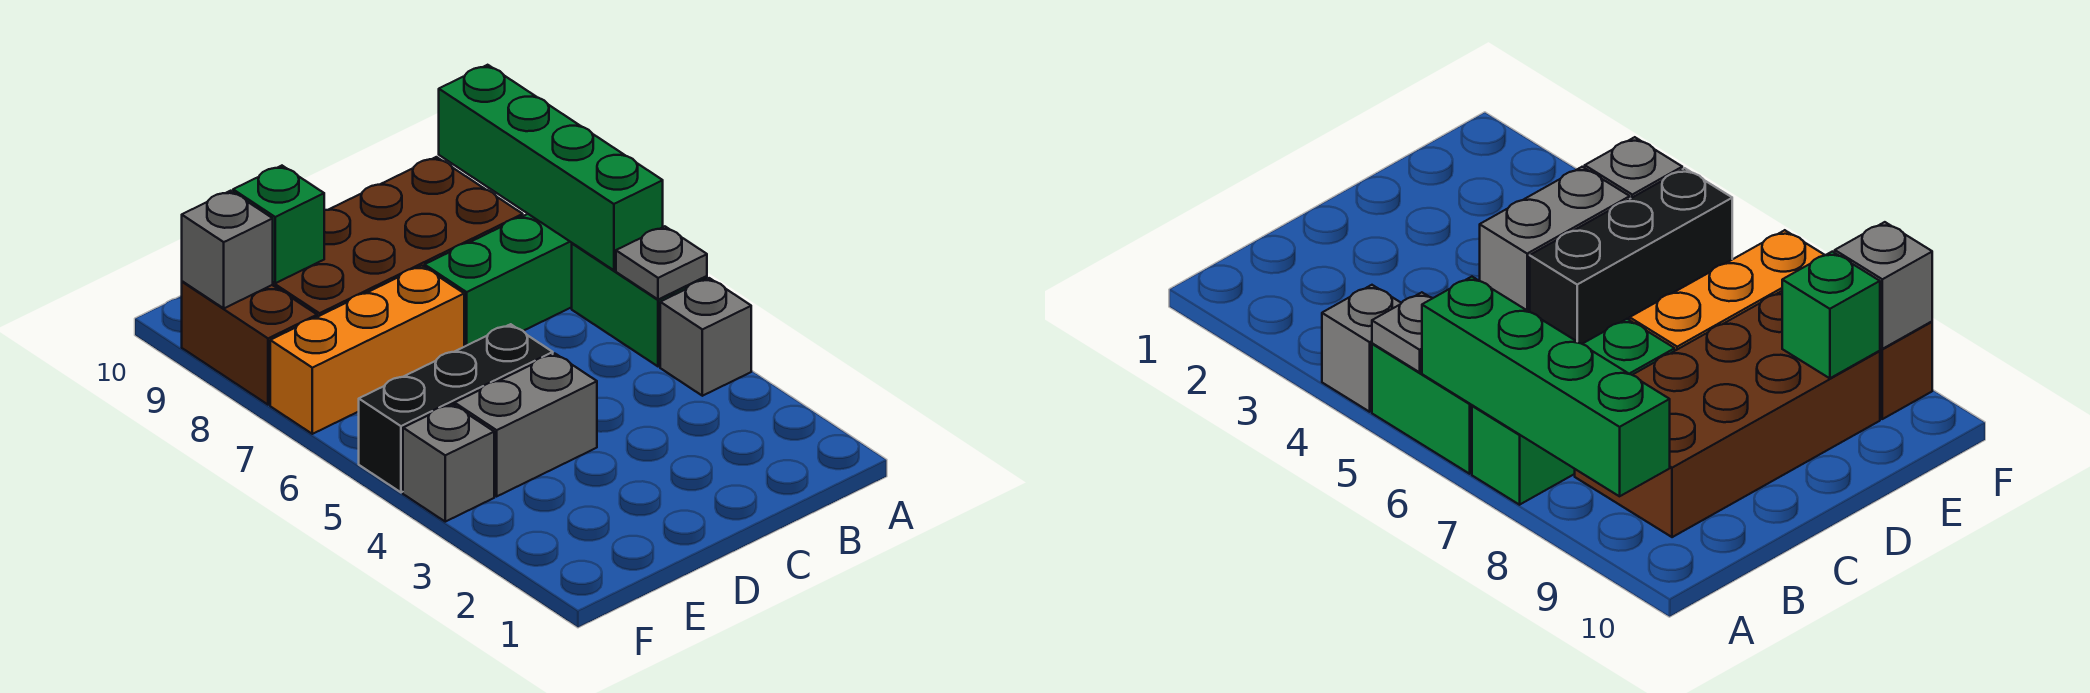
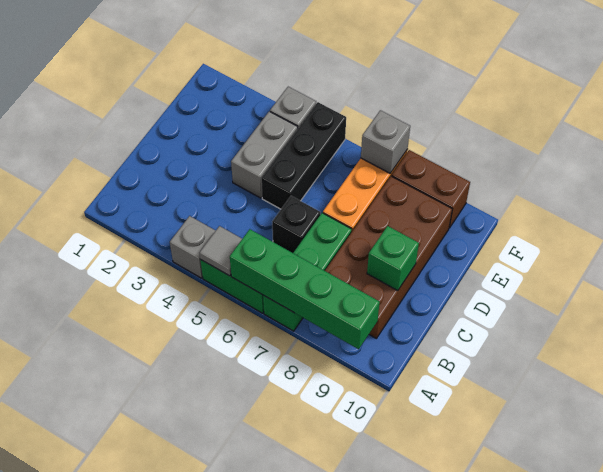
grey plate A5 level 2 -> grey tile A5 level 2
none -> black brick C6 level 1
green brick E9 level 2 -> green brick C9 level 2
grey brick F9 level 2 -> grey brick F7 level 2

